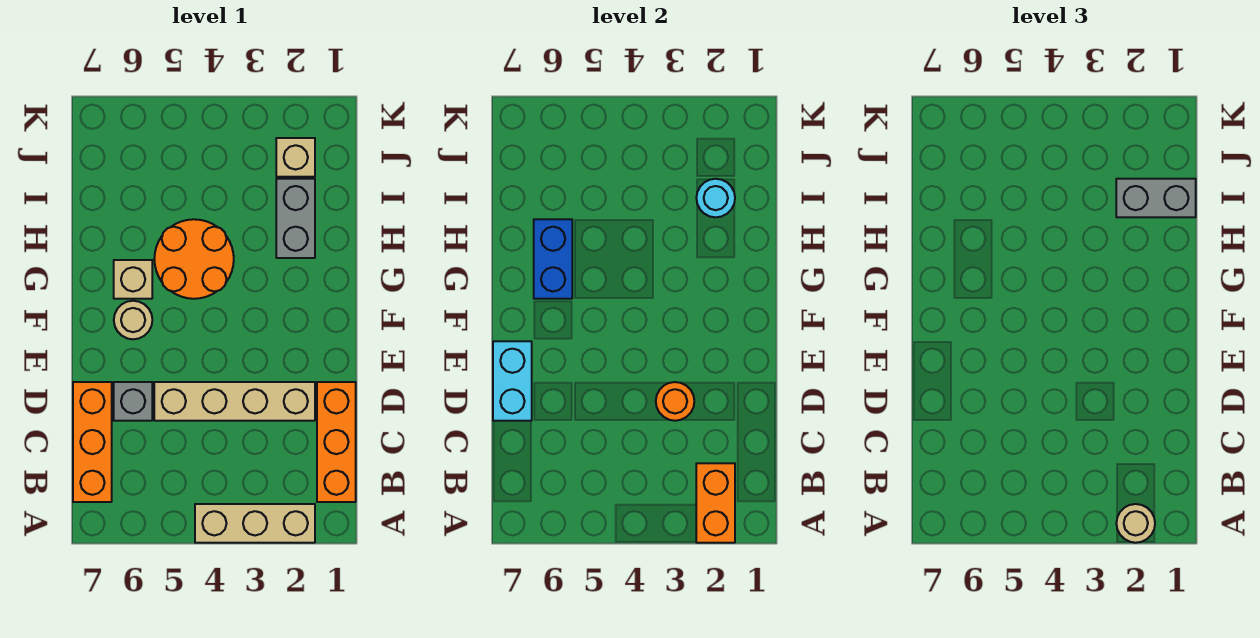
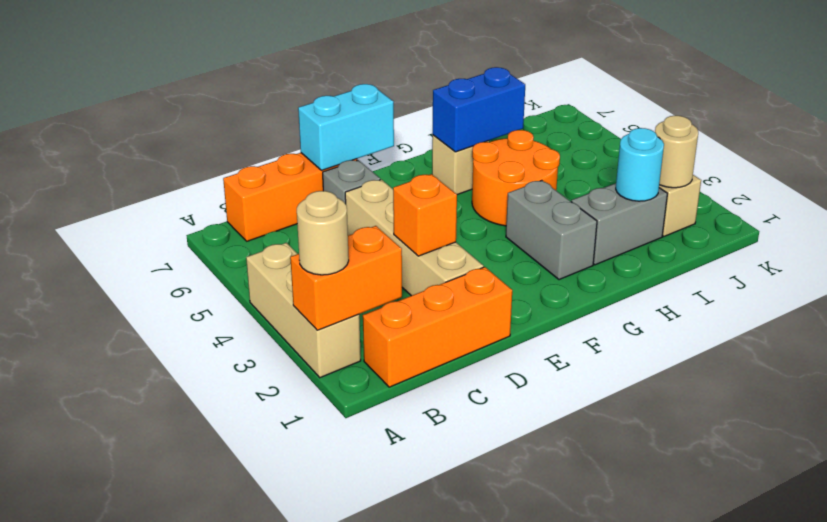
orange round brick D3 level 2 -> orange brick D3 level 2
tan round brick F6 level 1 -> tan round brick J2 level 2
grey brick I1:I2 level 3 -> grey brick G2:G3 level 1

